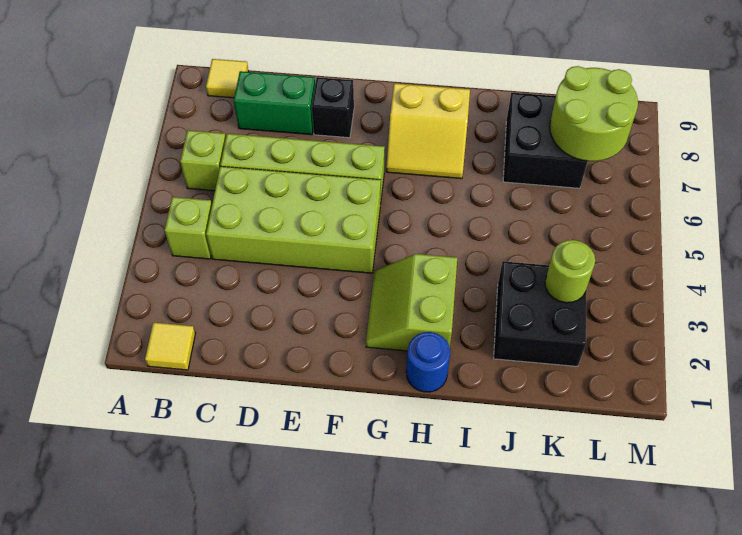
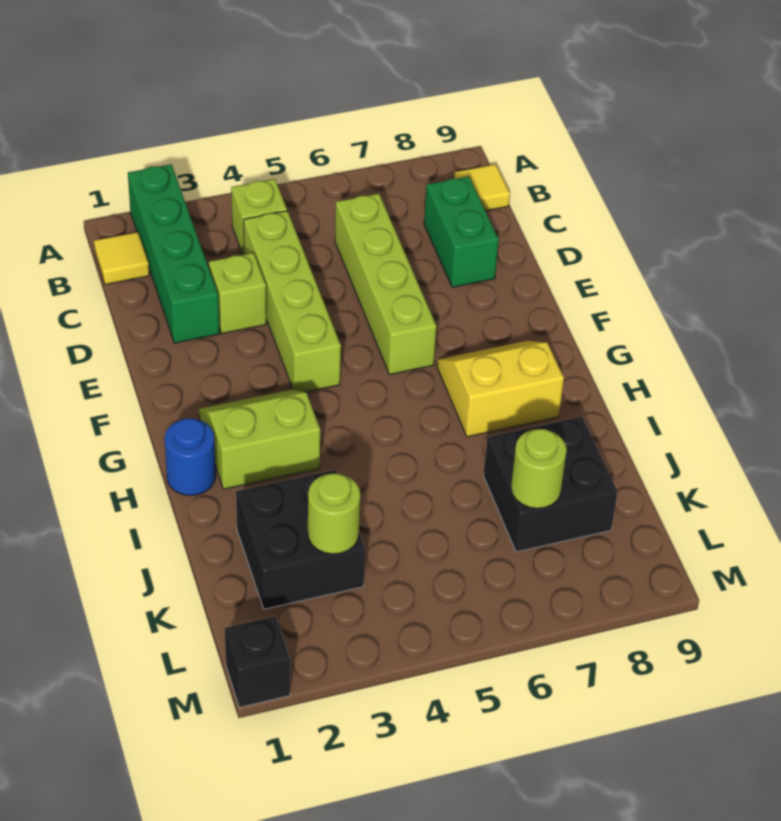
none -> green brick A2:D2 level 1
lime brick B6 level 1 -> lime brick D3 level 1
lime brick C4:F5 level 1 -> lime brick C4:F4 level 1
black brick E8 level 1 -> black brick M1 level 1
yellow slope G7:H8 level 1 top 8 -> yellow slope G7:H8 level 1 top H
lime round brick K7:L8 level 2 -> lime round brick K7 level 2

